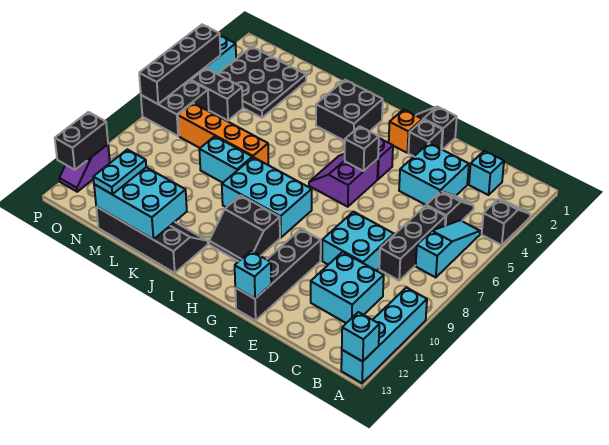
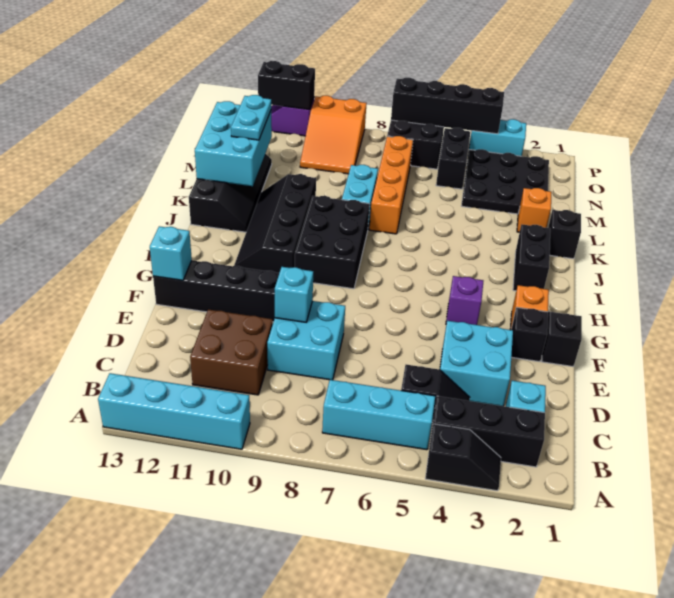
cyan brick A13 level 2 -> cyan brick E9 level 2
cyan slope B5:B7 level 1 top 7 -> cyan brick B5:B7 level 1
black brick C6:C8 level 1 -> black brick B2:B4 level 1
cyan brick C10:D11 level 1 -> brown brick C10:D11 level 1
purple slope G5:H6 level 1 top G -> none
black brick G5 level 2 -> black brick K1 level 1
cyan brick H8:J9 level 1 -> black brick H8:J9 level 1
black slope H10:I11 level 1 top 10 -> black slope H10:K11 level 1 top 10
black brick I2:J3 level 1 -> black brick I2:J2 level 1
none -> orange brick L2 level 1
cyan plate M12:M13 level 3 -> cyan plate L12:M12 level 3
none -> orange slope N9:P10 level 1 top P

